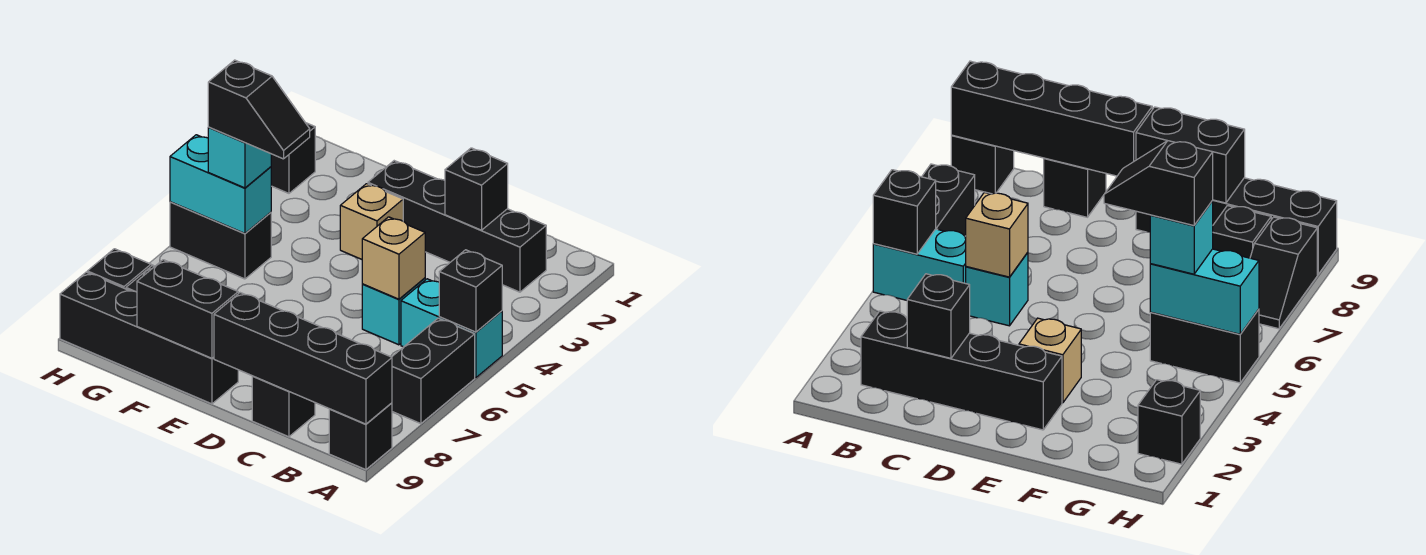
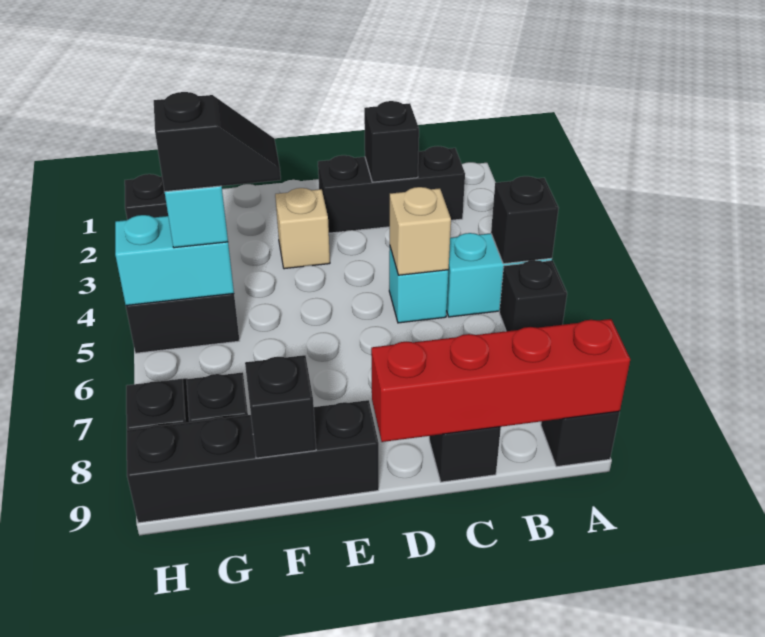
black brick A6:A7 level 1 -> black brick A6 level 1
black brick A9:D9 level 2 -> red brick A9:D9 level 2
black brick B2:E2 level 1 -> black brick B2:D2 level 1
black brick E9:F9 level 2 -> black brick F9 level 2

